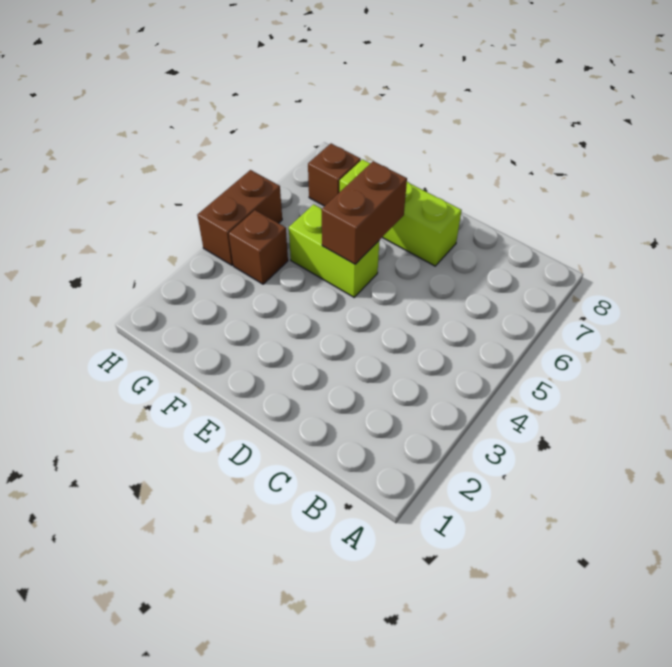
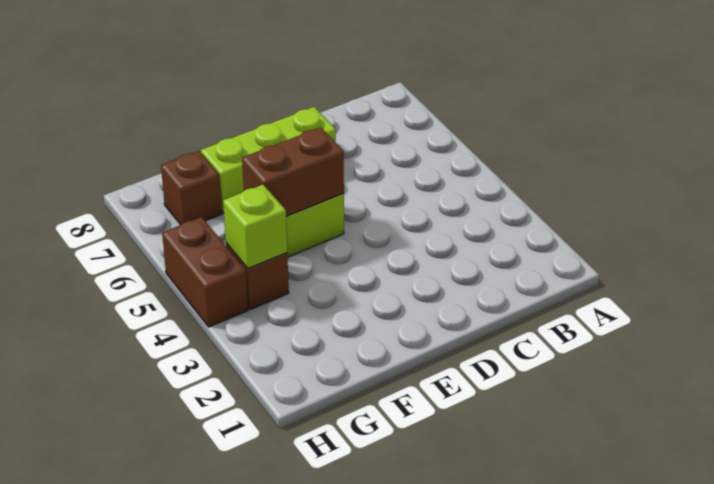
brown brick E5:E6 level 2 -> brown brick E5:F5 level 2
none -> lime brick G4 level 2

